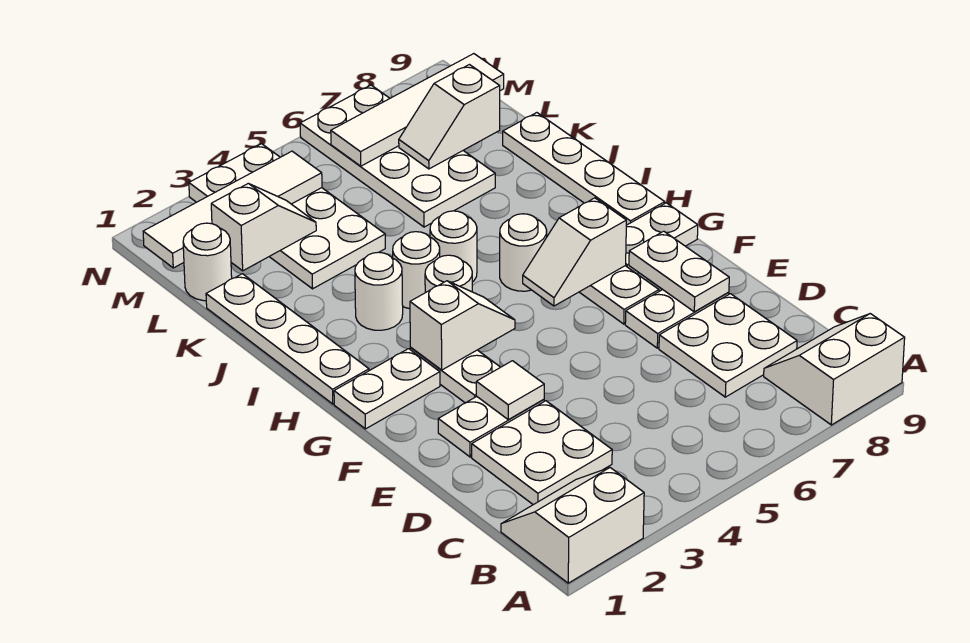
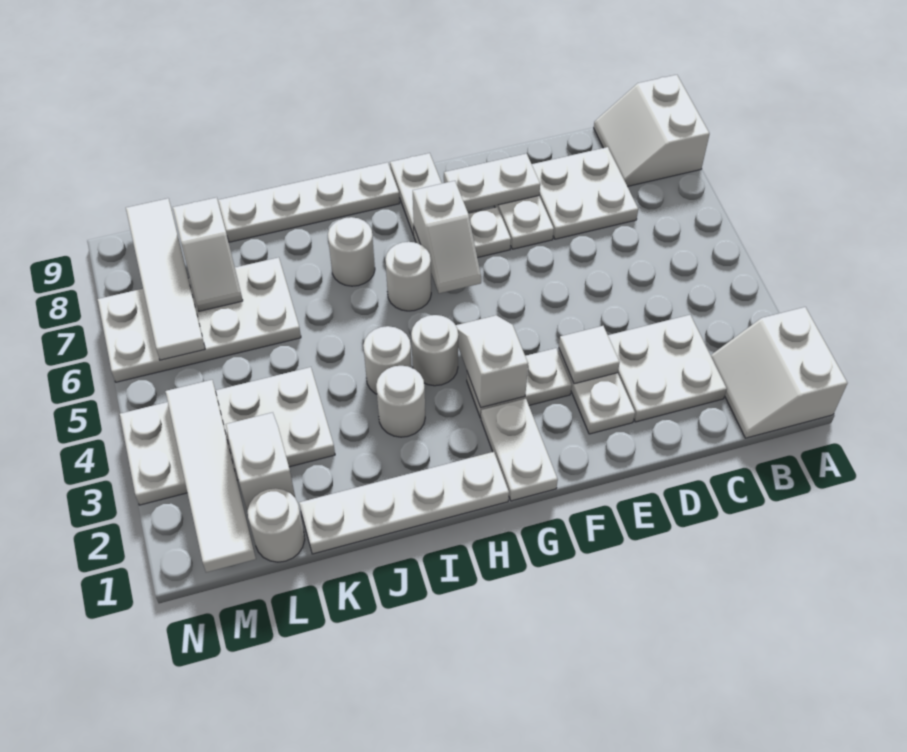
white round brick I5 level 1 -> white round brick I7 level 1

